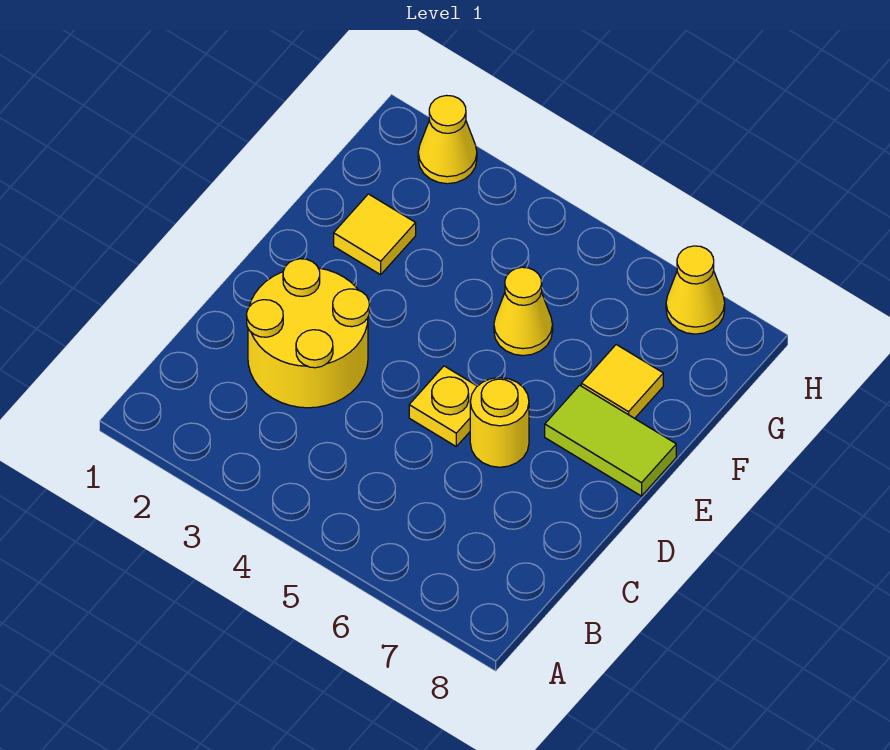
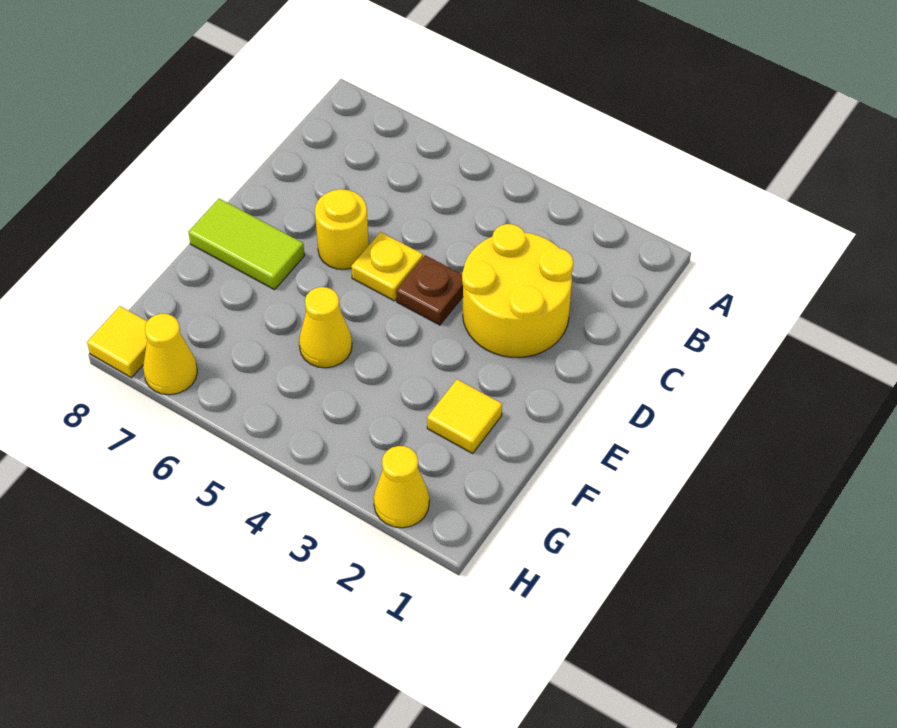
none -> brown plate D4 level 1
yellow tile F7 level 1 -> yellow tile H8 level 1

